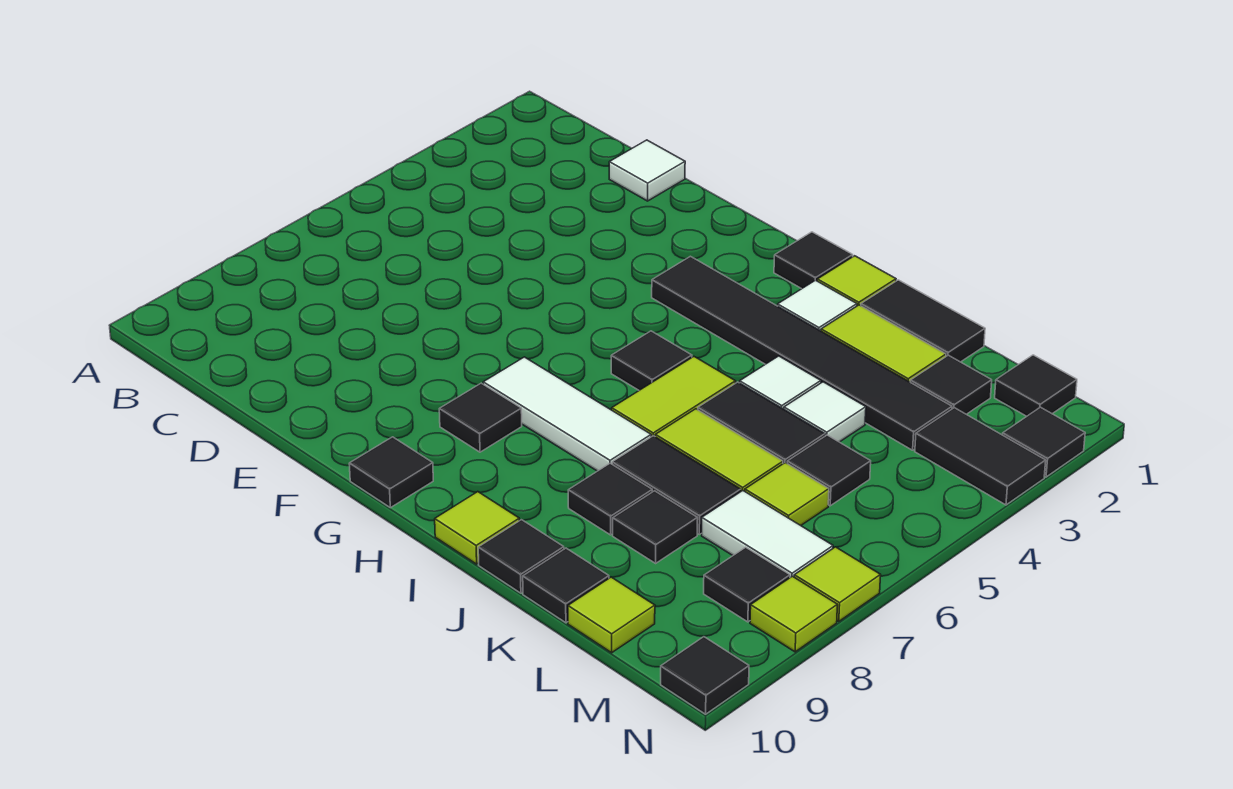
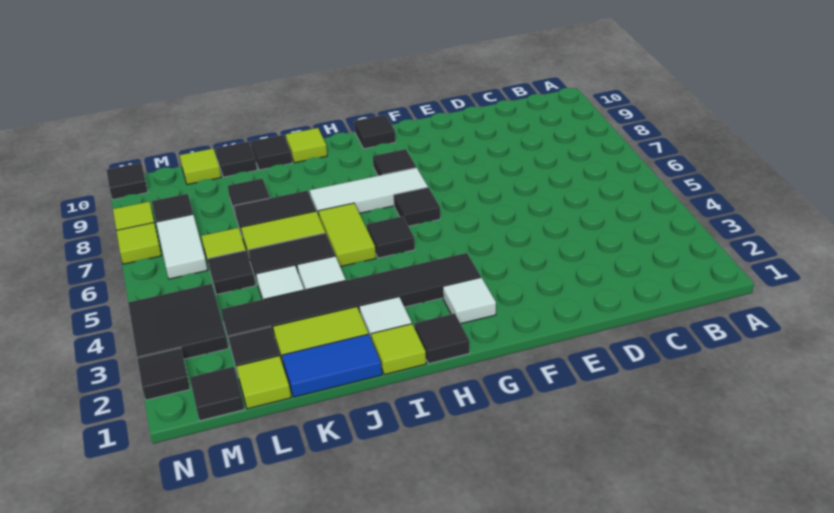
white tile D1 level 1 -> white tile G2 level 1
black tile J1:K1 level 1 -> blue tile J1:K1 level 1
black tile J8 level 1 -> black tile G6 level 1
none -> lime tile L1 level 1
white tile L7:M7 level 1 -> white tile M6:M7 level 1
black tile M3:N3 level 1 -> black tile M3:N4 level 1

